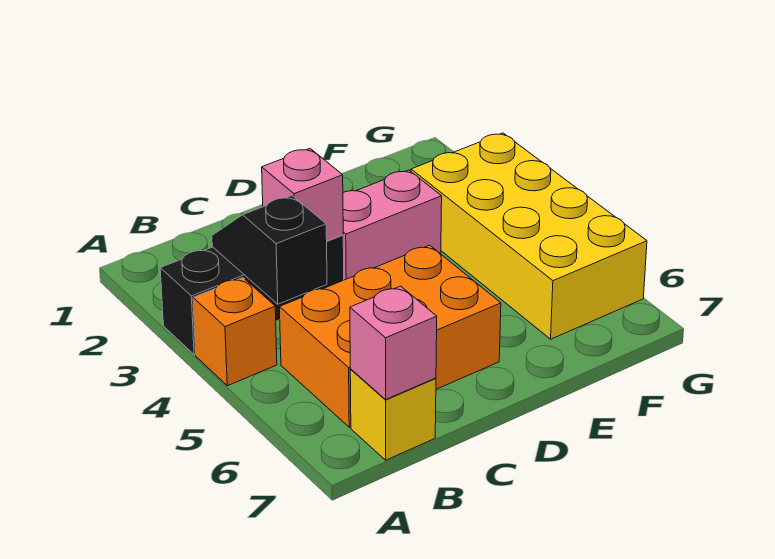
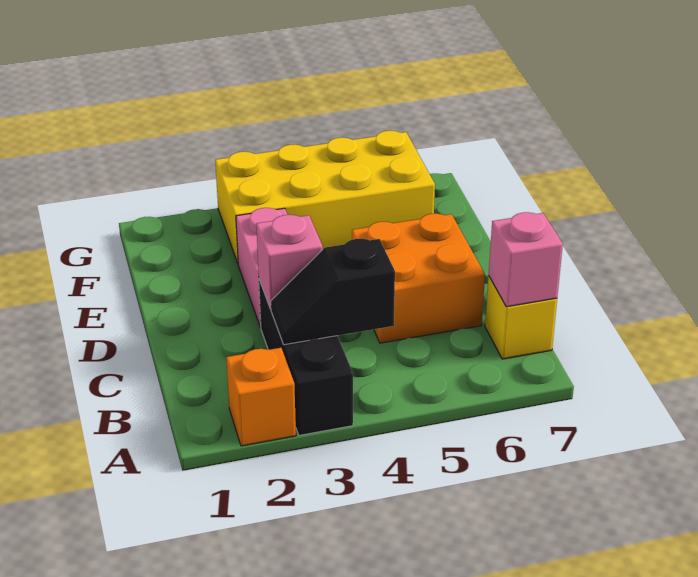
orange brick A4 level 1 -> orange brick A2 level 1
orange brick B5:D6 level 1 -> orange brick C5:D6 level 1

